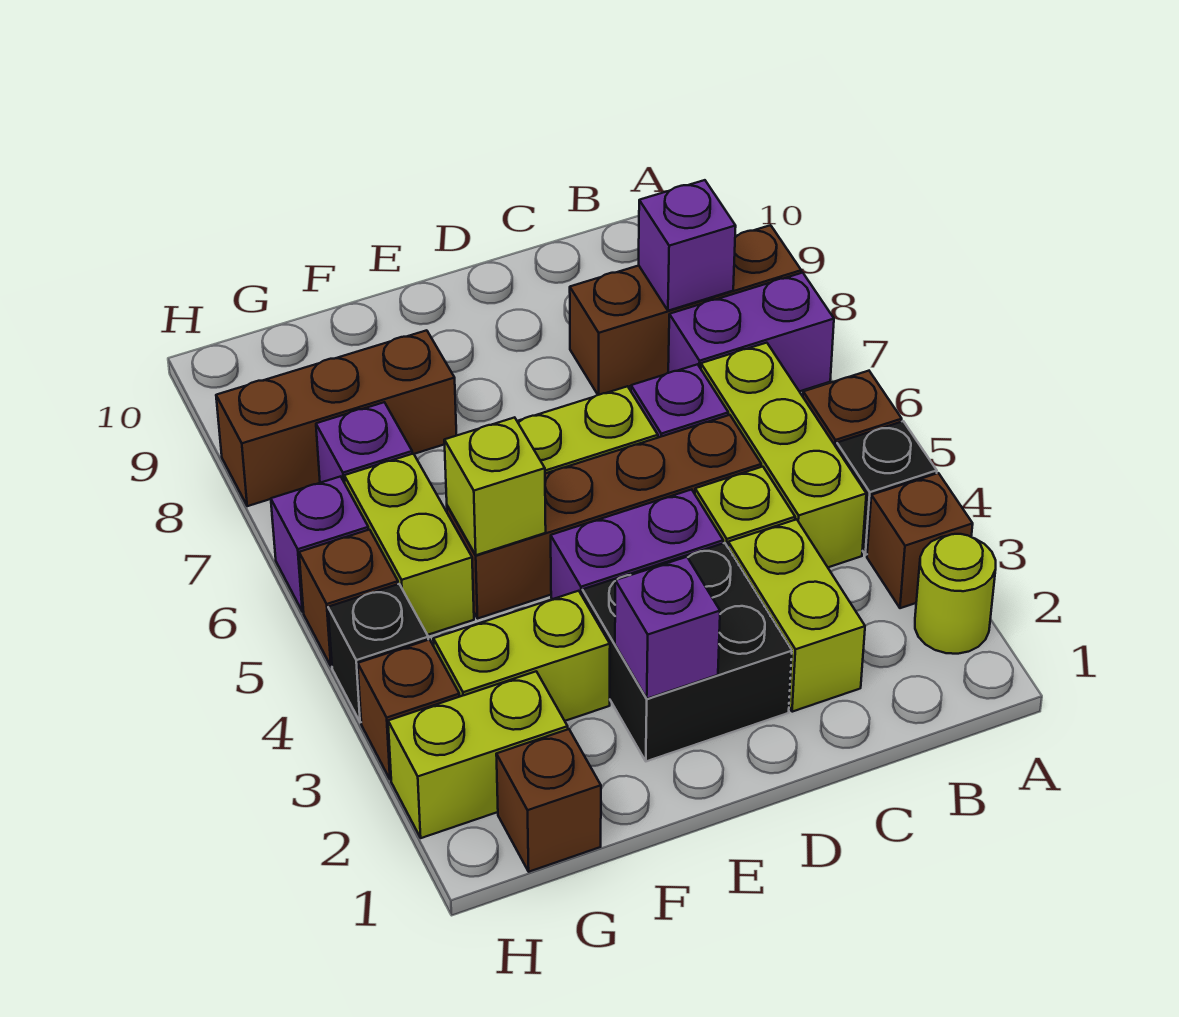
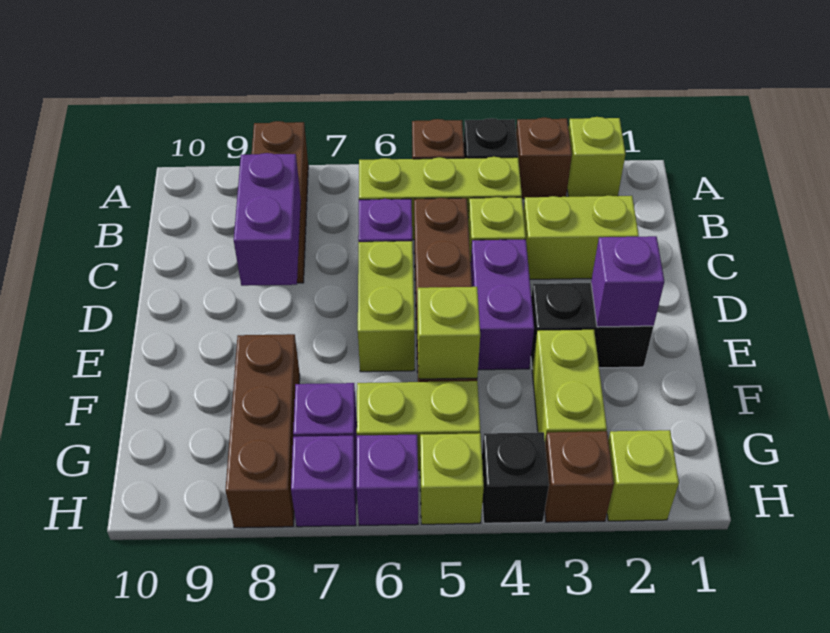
lime round brick A2 level 1 -> lime brick A2 level 1
purple brick A7:B7 level 1 -> purple brick C8:D8 level 2
purple brick B8 level 2 -> purple brick H7 level 1
black brick D2:E3 level 1 -> black brick E2:E3 level 1
brown brick G1 level 1 -> none
lime brick G2:H2 level 1 -> lime brick H2 level 1
brown brick H5 level 1 -> lime brick H5 level 1

